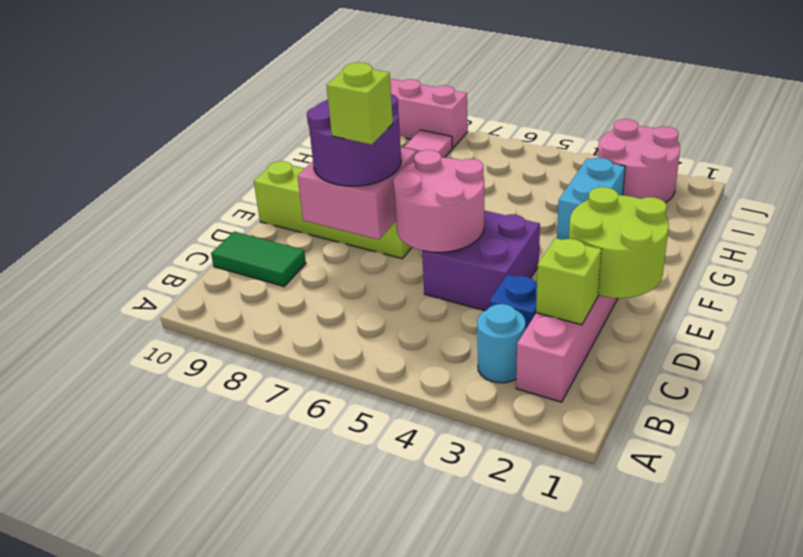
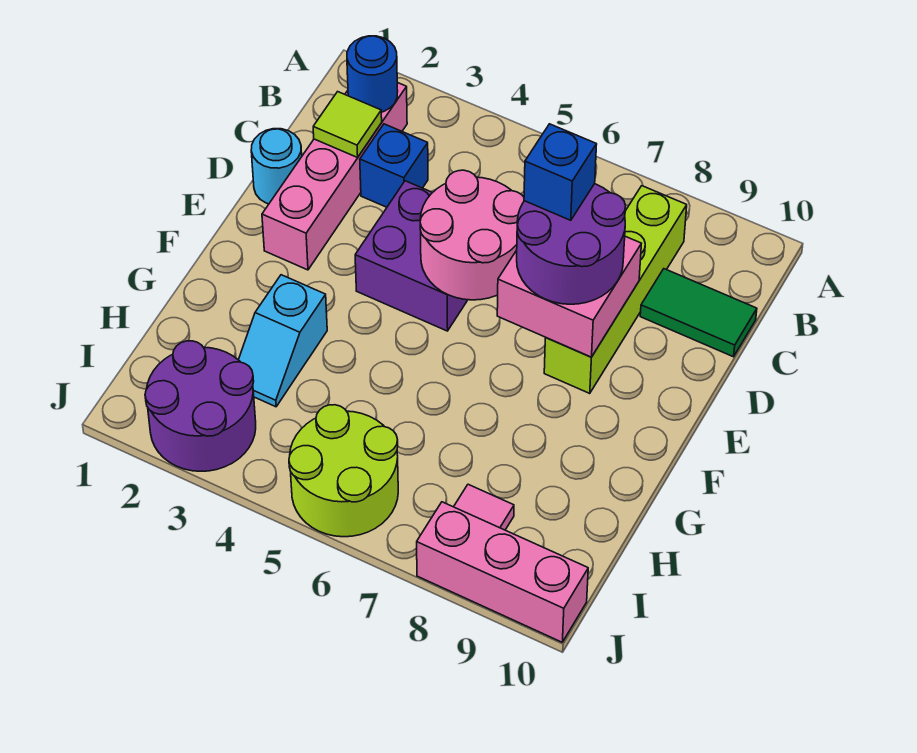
none -> blue round brick B2 level 2
cyan round brick B3 level 1 -> cyan round brick D1 level 1
lime brick C2 level 2 -> lime tile C2 level 2
lime round brick D1:E2 level 2 -> lime round brick I5:J6 level 1
lime brick D7 level 4 -> blue brick D7 level 4
lime brick E7:E10 level 1 -> lime brick B8:E8 level 1
cyan brick G3:H3 level 1 -> cyan slope G3:H3 level 1 top G
pink round brick I2:J3 level 1 -> purple round brick I2:J3 level 1

